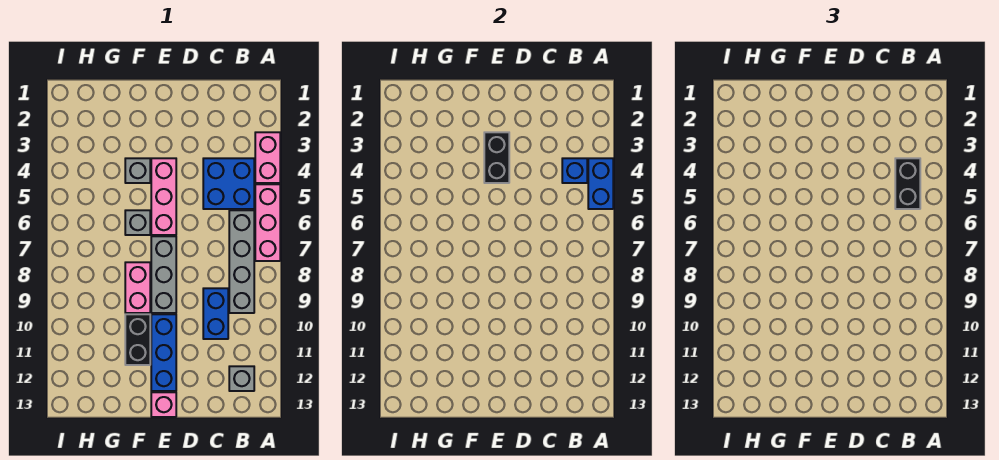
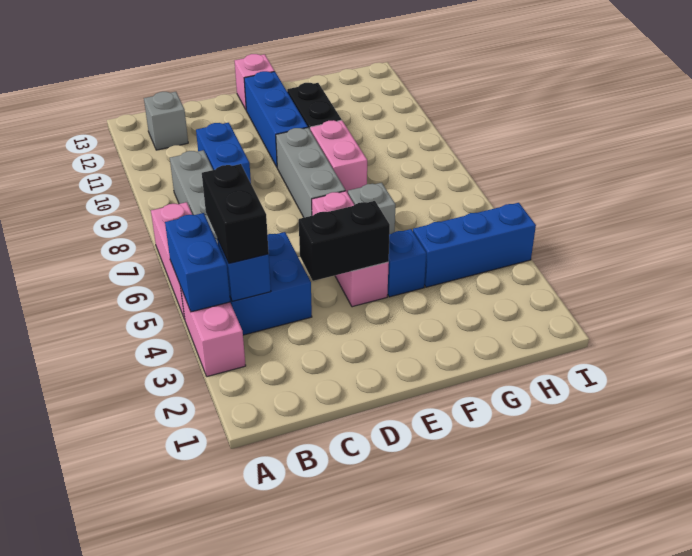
black brick E3:E4 level 2 -> black brick D4:E4 level 2
grey brick F4 level 1 -> blue brick F4 level 1
none -> blue brick G4:I4 level 1

